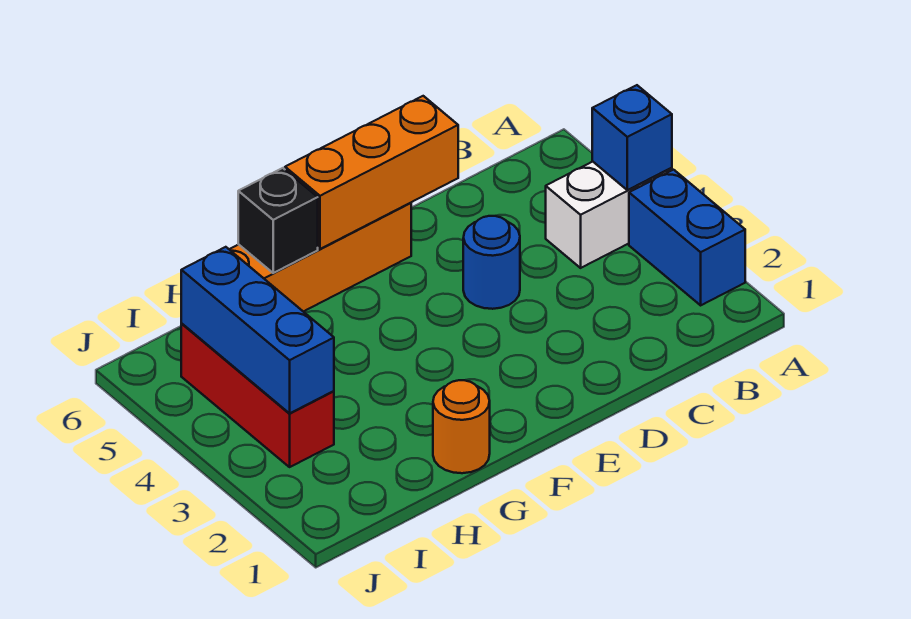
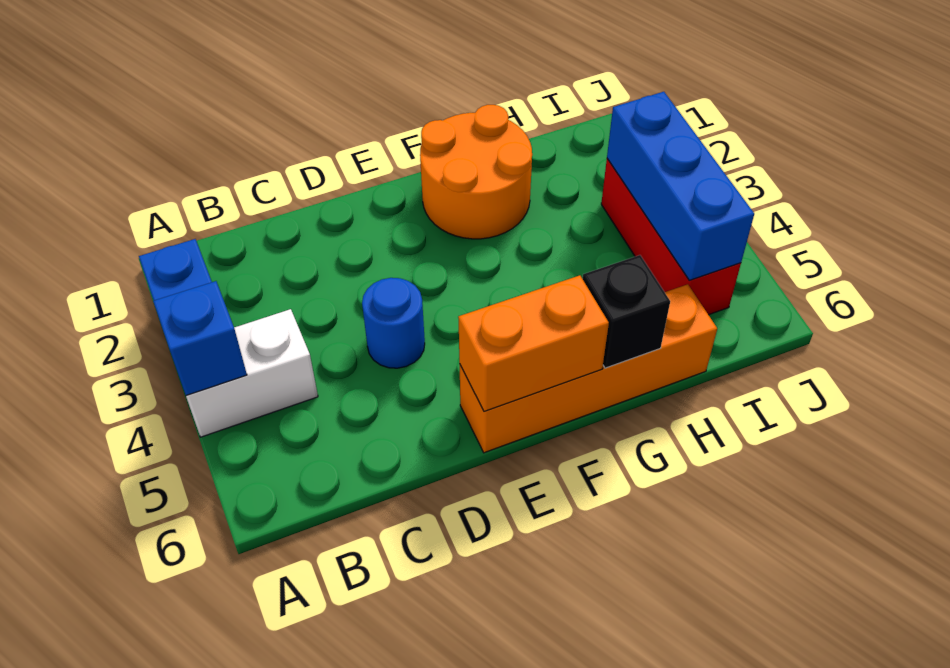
orange brick D6:F6 level 2 -> orange brick E6:F6 level 2
orange round brick G1 level 1 -> orange round brick F1:G2 level 1

